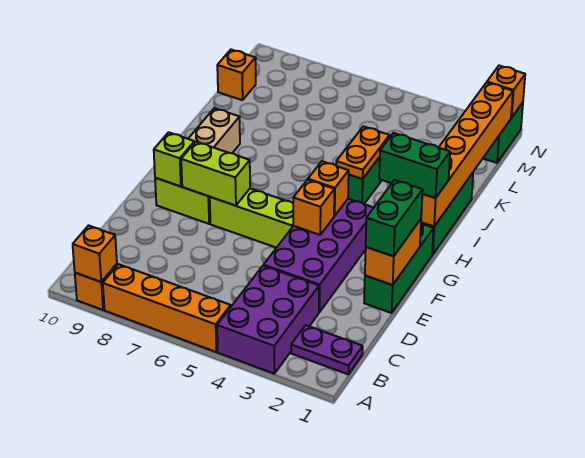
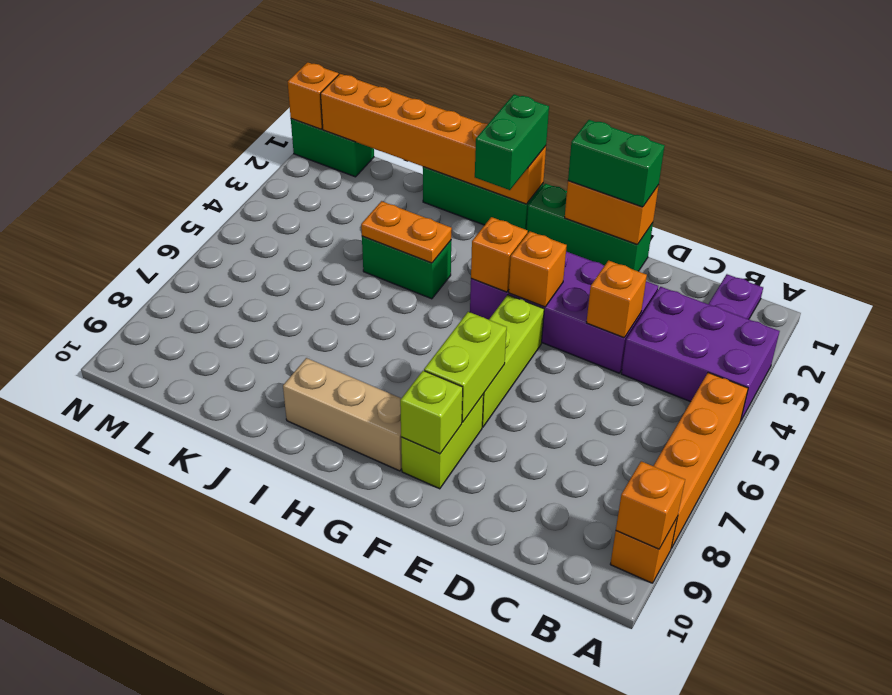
orange brick L10 level 1 -> orange brick D4 level 2

